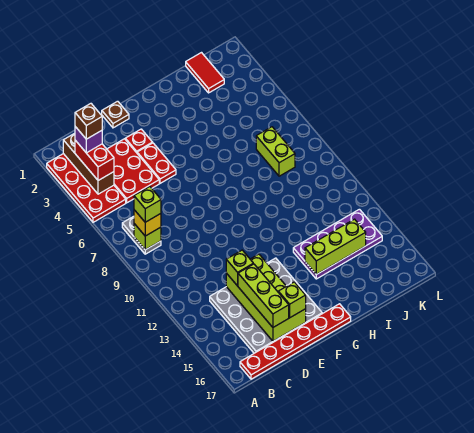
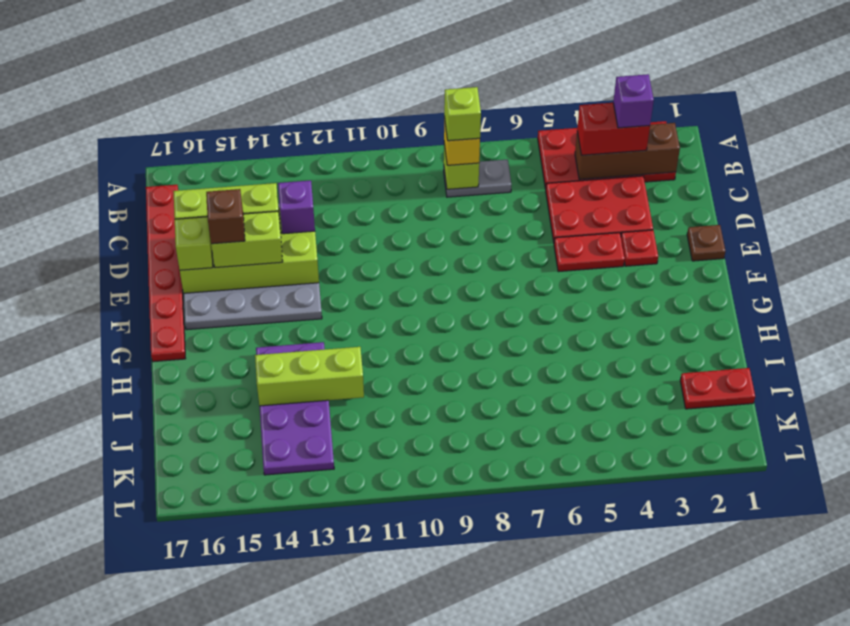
brown brick B3 level 5 -> brown brick E15 level 4
lime brick D13 level 3 -> purple brick D13 level 3
lime brick H14:J14 level 2 -> lime brick I12:I14 level 2
red tile J1:J2 level 1 -> red plate J1:J2 level 1
lime brick J7:J8 level 1 -> lime brick E14:E15 level 3

